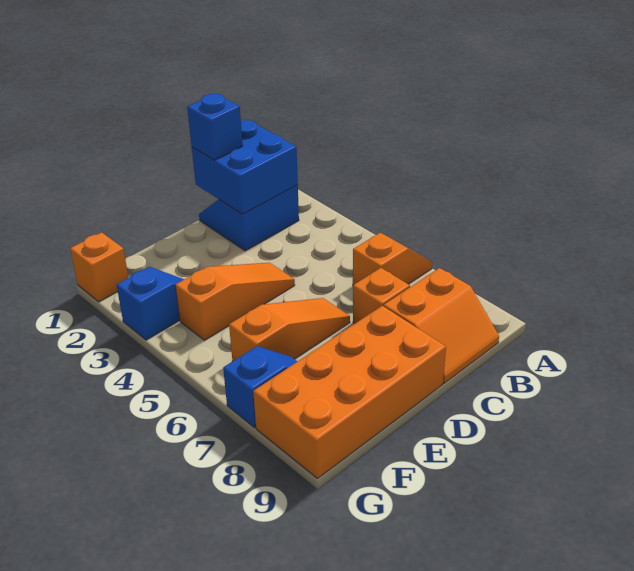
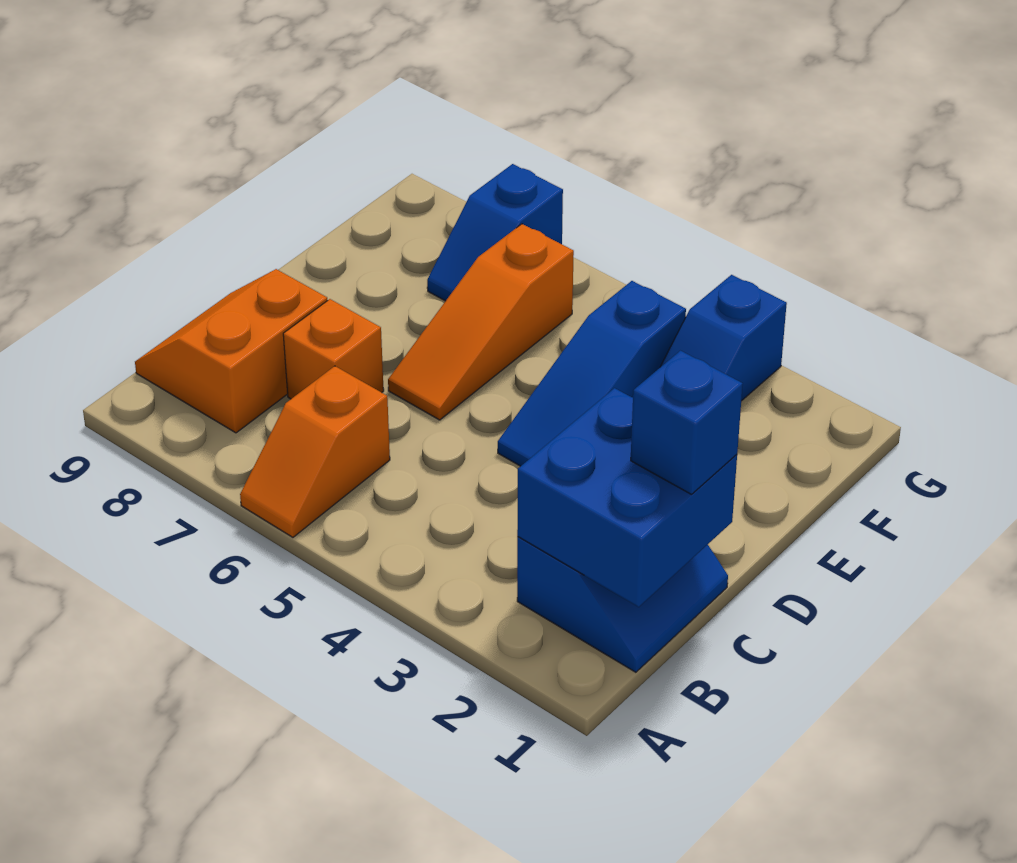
orange slope D4:F4 level 1 top F -> blue slope D4:F4 level 1 top F
orange brick D8:G9 level 1 -> none
orange brick G1 level 1 -> none

